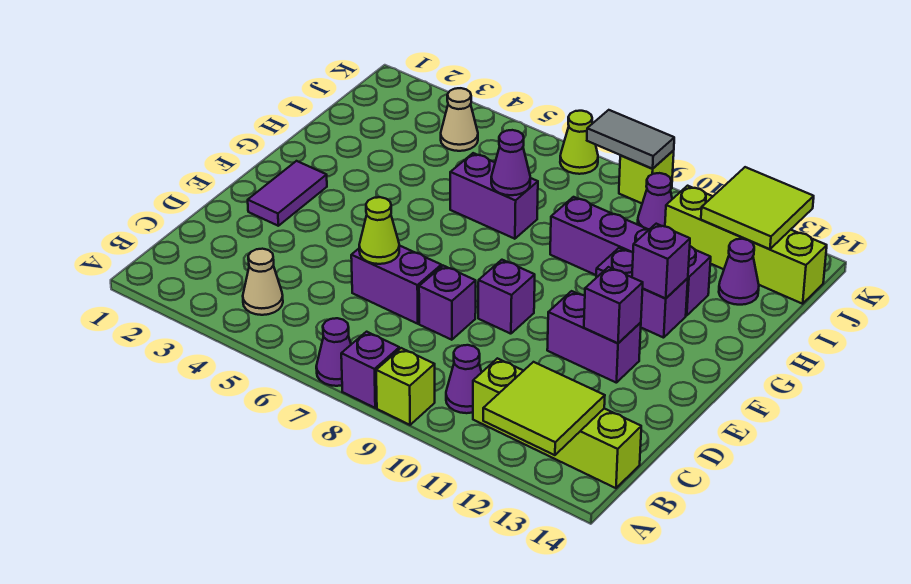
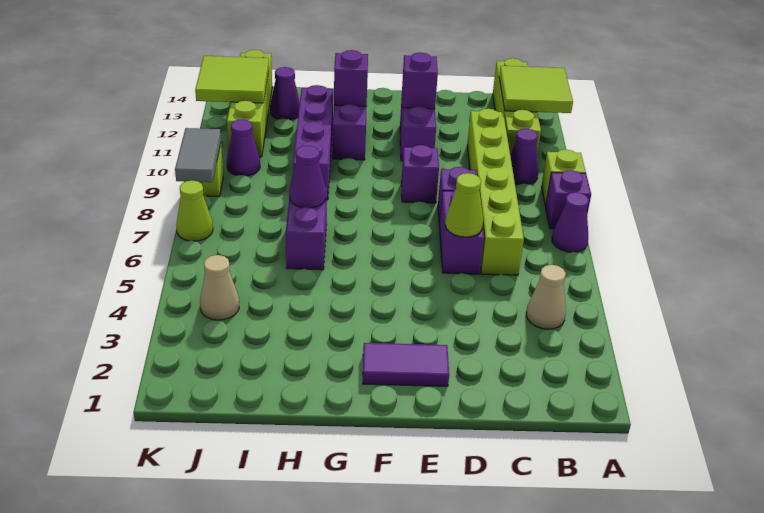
none -> lime brick C6:C11 level 1

